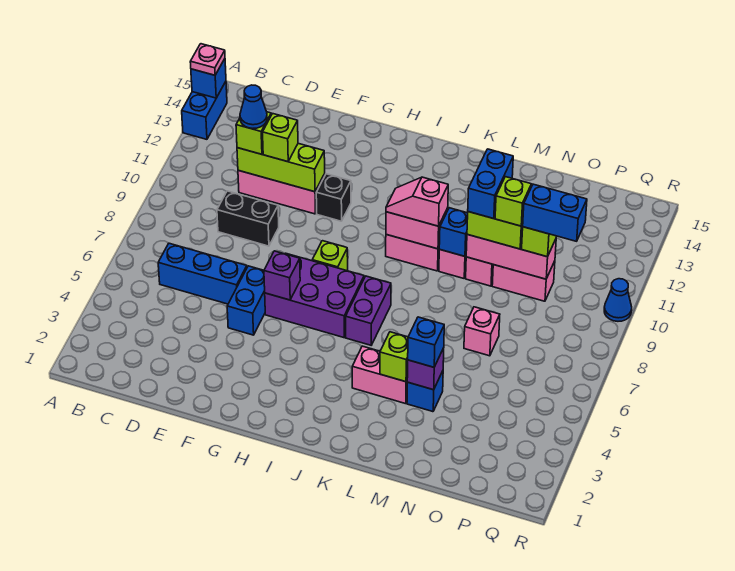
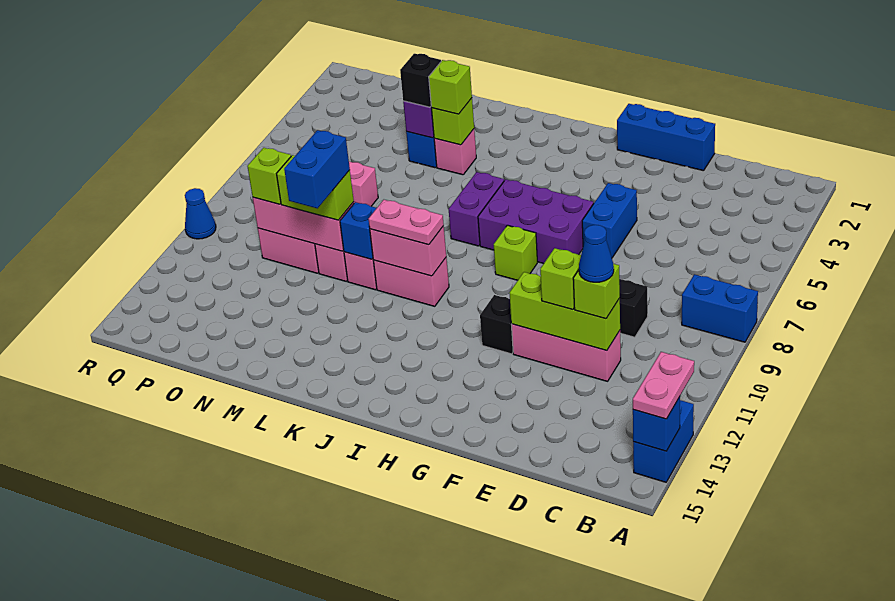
pink plate A14 level 3 -> pink plate A13:A14 level 3
blue brick C6:E6 level 1 -> blue brick E1:G1 level 1
purple brick G6 level 2 -> none
pink slope J10:K10 level 3 top K -> pink plate J10:K10 level 3
pink brick K4:L4 level 1 -> pink brick L4 level 1
blue brick M4 level 3 -> black brick M4 level 3
lime brick N10 level 4 -> lime brick L4 level 3
blue brick O10:P10 level 4 -> blue brick A8:B8 level 1

